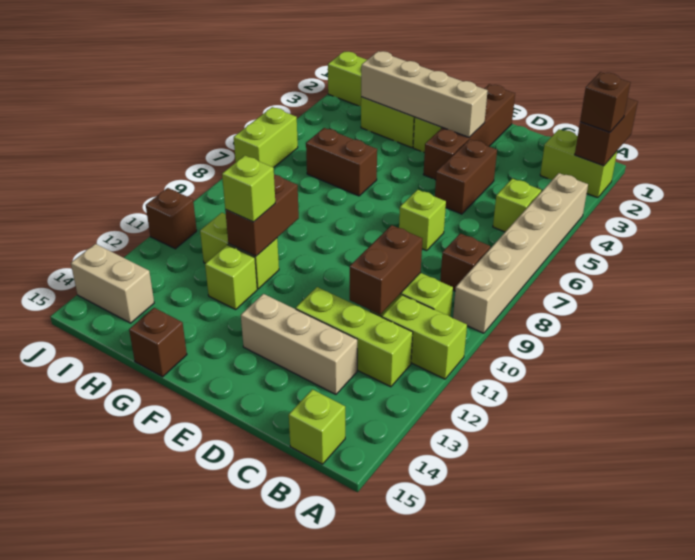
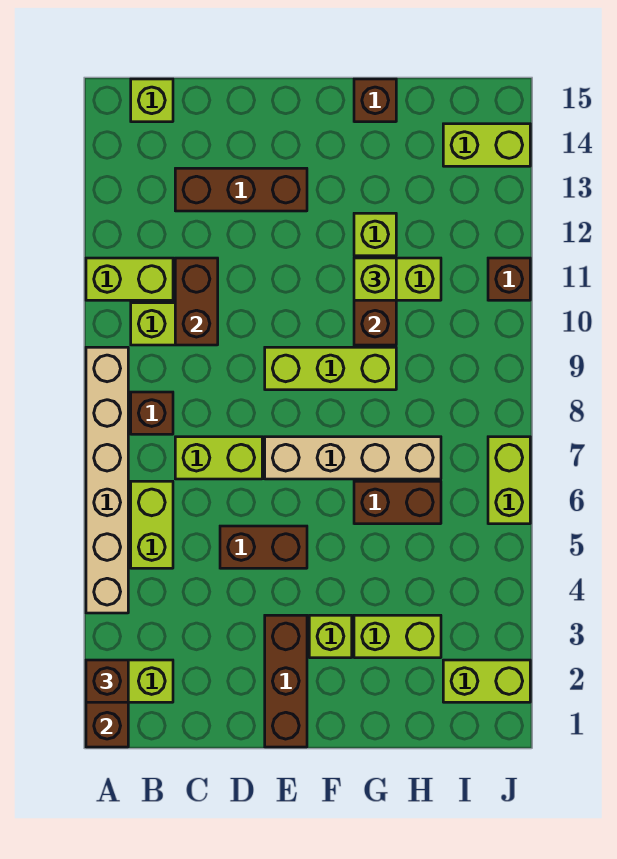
lime brick B5 level 1 -> lime brick B5:B6 level 1
lime brick B12:D12 level 1 -> lime brick E9:G9 level 1
tan brick C13:E13 level 1 -> brown brick C13:E13 level 1
brown brick D4:D5 level 1 -> brown brick D5:E5 level 1
lime brick D7 level 1 -> lime brick C7:D7 level 1
brown brick E1:E4 level 1 -> brown brick E1:E3 level 1
tan brick E3:H3 level 2 -> tan brick E7:H7 level 1
tan brick I14:J14 level 1 -> lime brick I14:J14 level 1

